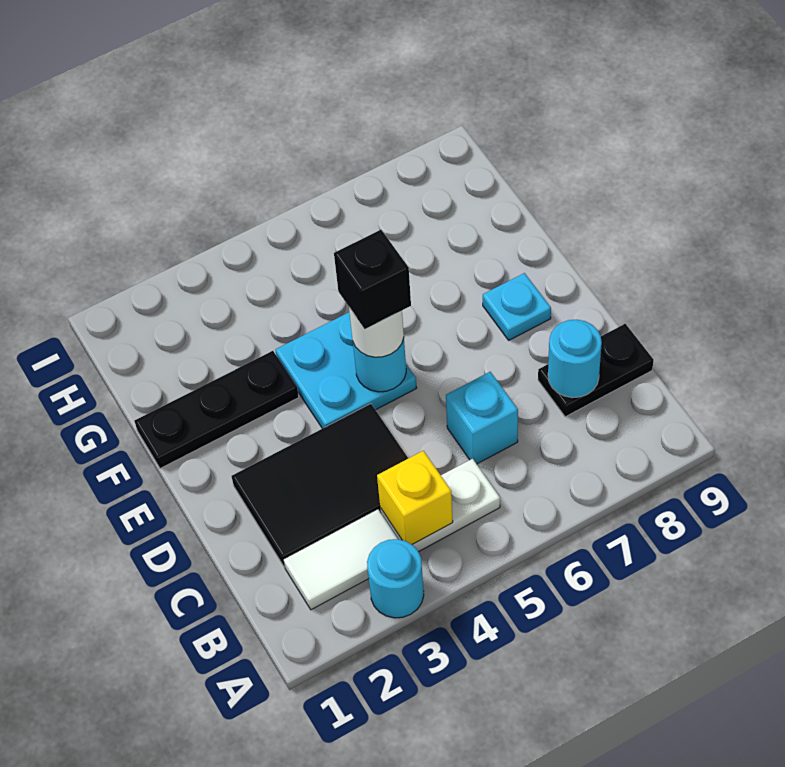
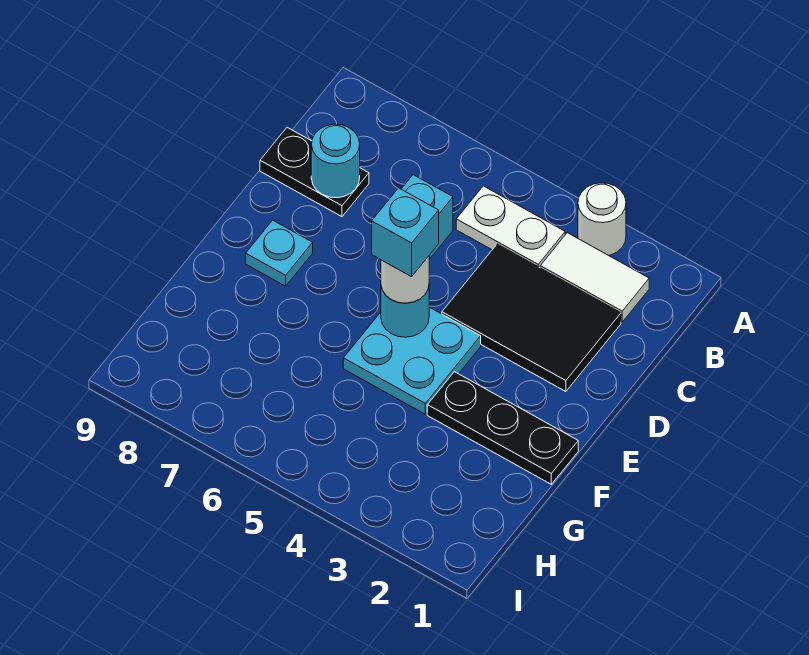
cyan round brick A3 level 1 -> white round brick A3 level 1
yellow brick B4 level 2 -> none
black brick E5 level 4 -> cyan brick E5 level 4

